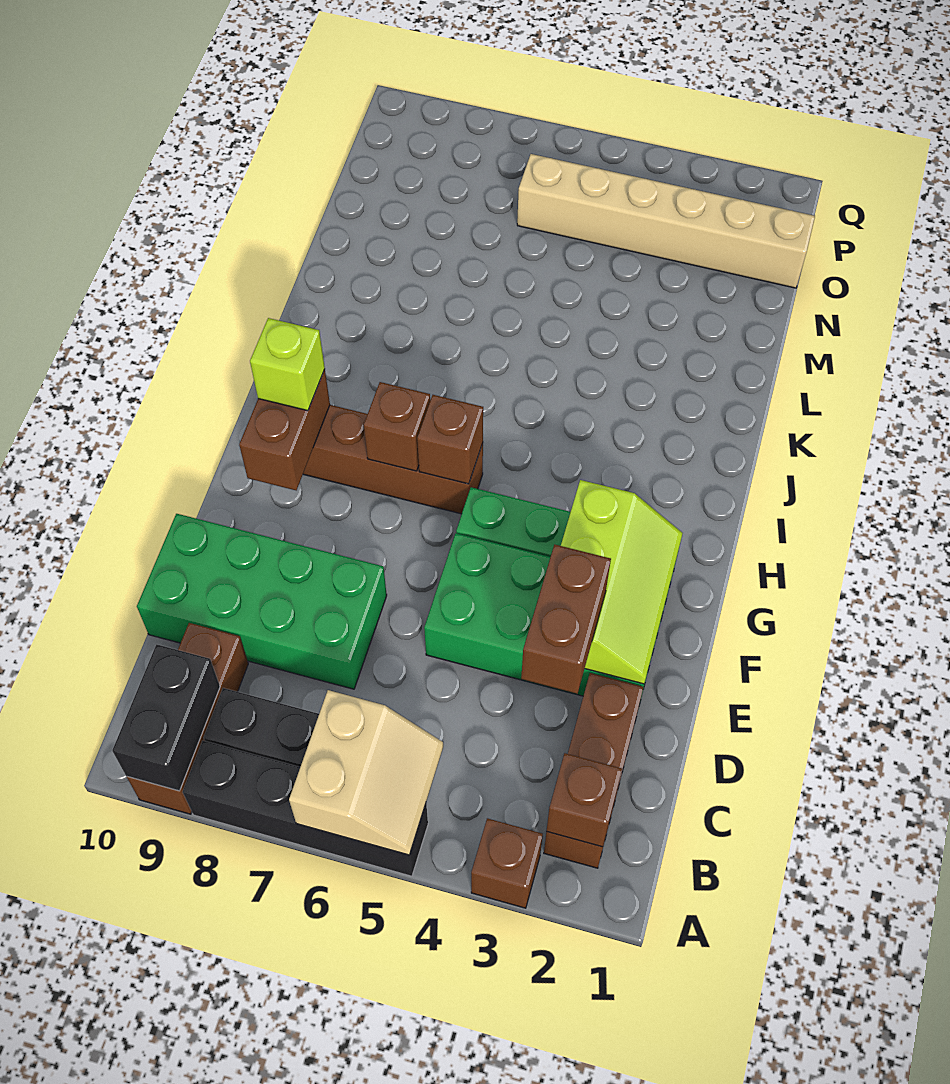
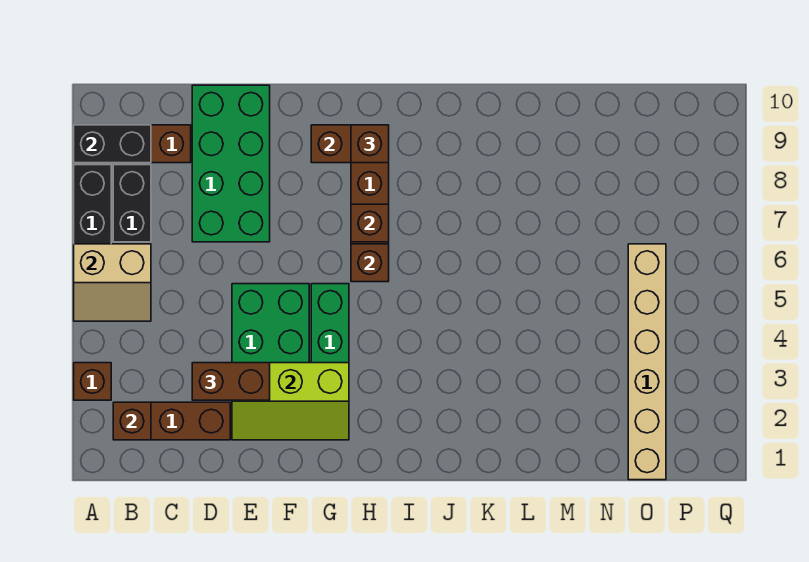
lime brick H9 level 3 -> brown brick H9 level 3

